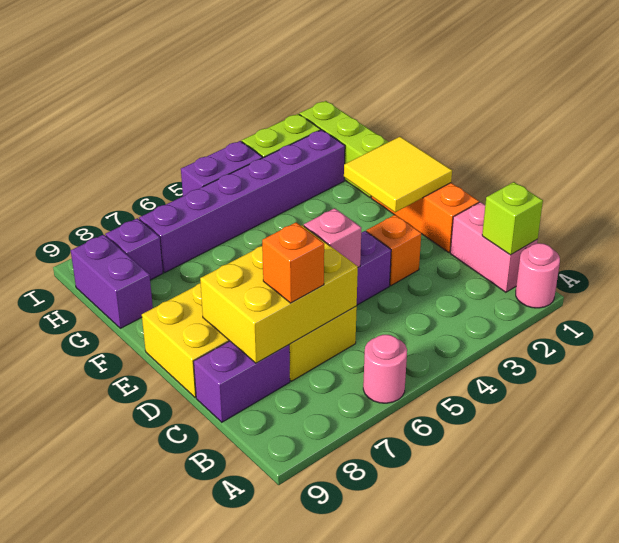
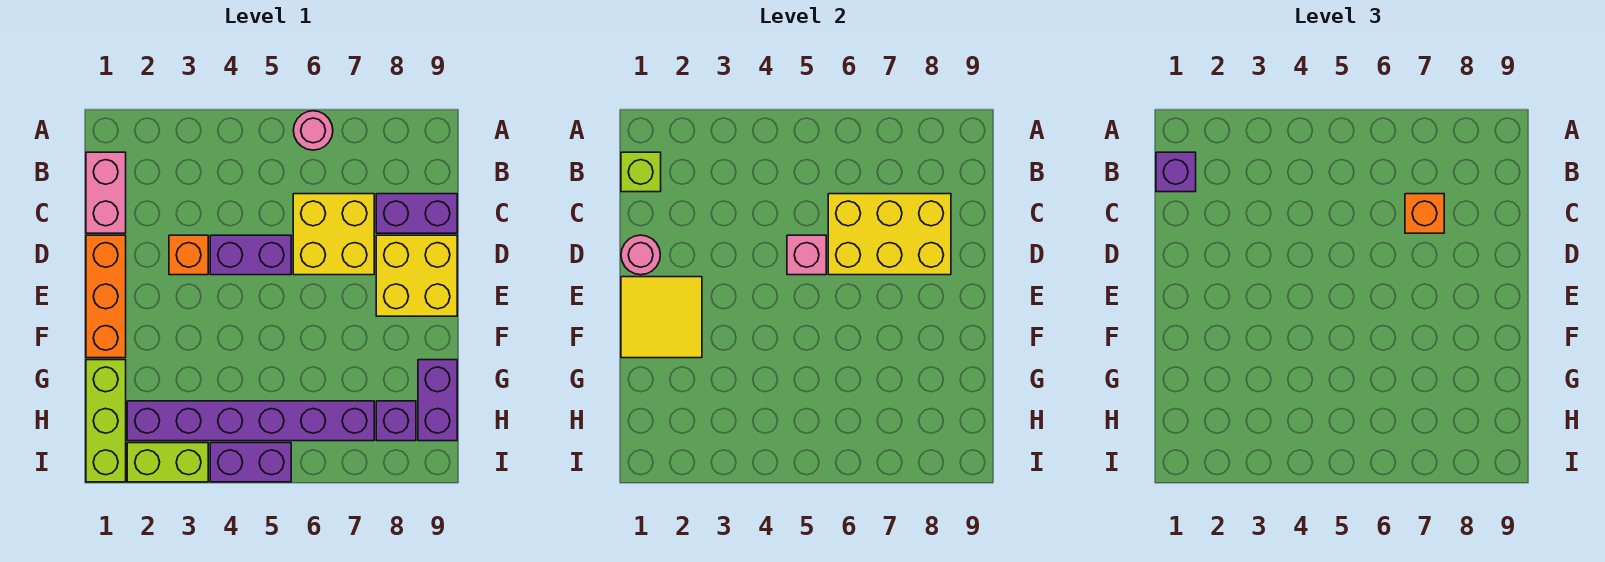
pink round brick A1 level 1 -> pink round brick D1 level 2
none -> purple brick B1 level 3

